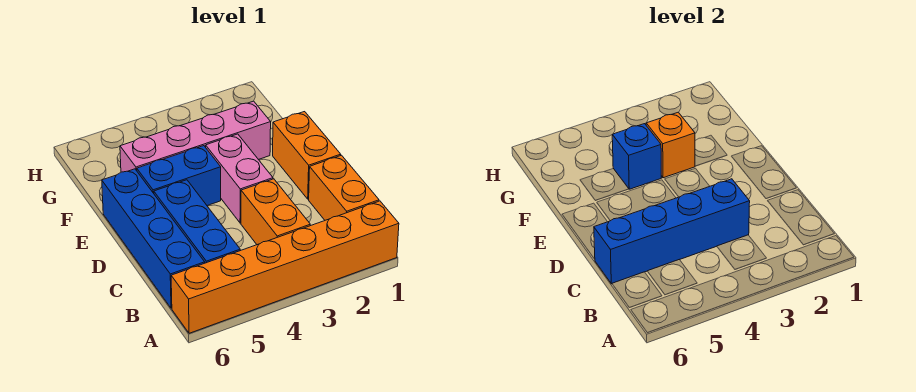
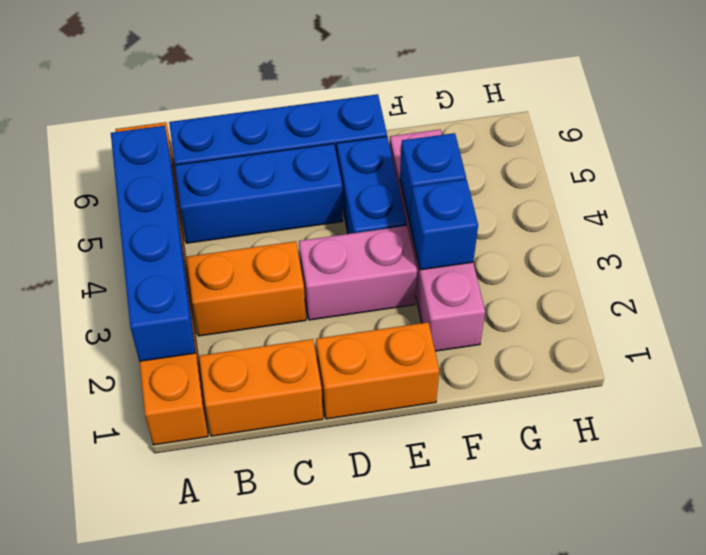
blue brick C3:C6 level 2 -> blue brick A2:A5 level 2
orange brick F3 level 2 -> blue brick F3 level 2

